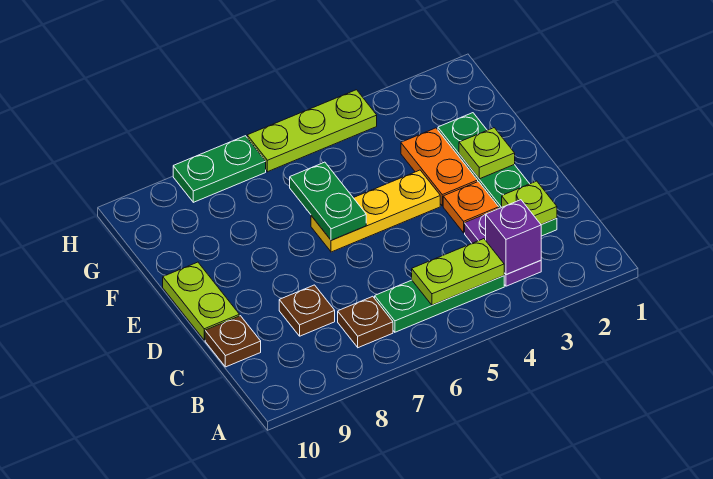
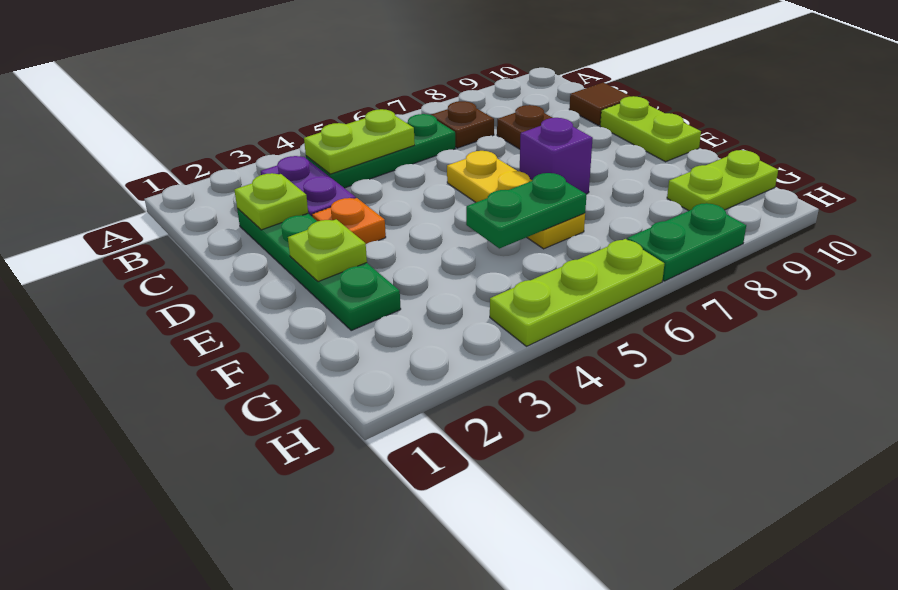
purple brick B3 level 2 -> purple brick E7 level 1
brown plate C10 level 1 -> brown tile C10 level 1
orange plate E3:F3 level 1 -> none
yellow plate E4:E6 level 1 -> yellow plate D6:F6 level 1
green plate E6:F6 level 2 -> green plate F5:F6 level 2
none -> lime plate G9:G10 level 1

